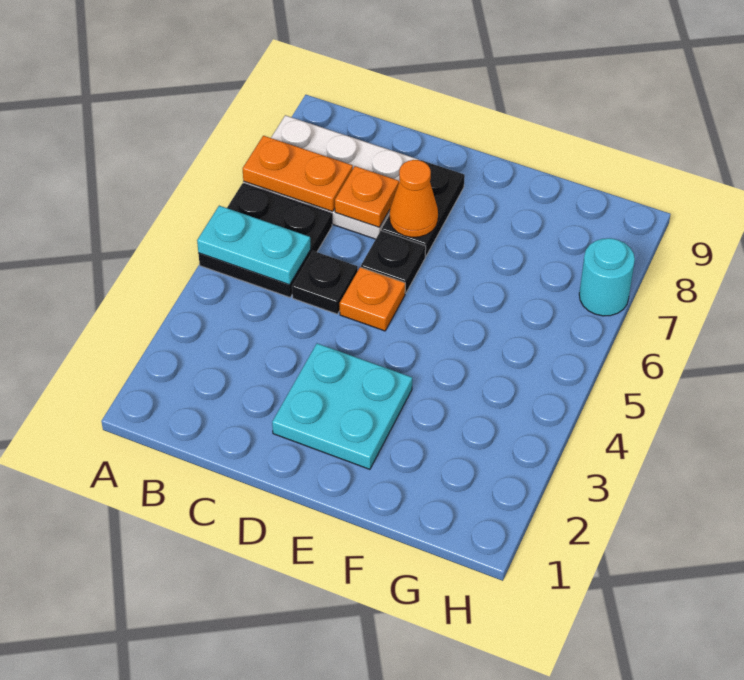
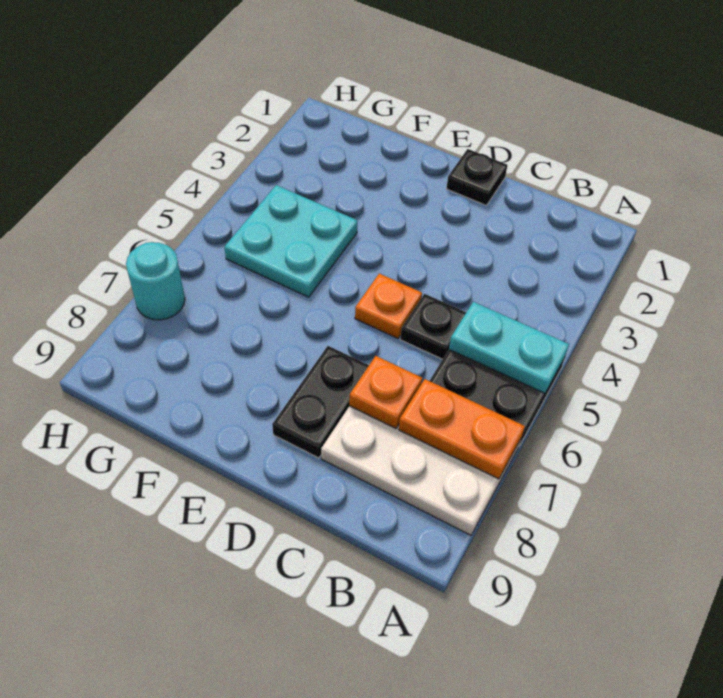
cyan plate D2:E3 level 1 -> cyan plate F4:G5 level 1
black plate D6 level 1 -> black plate D1 level 1
orange cone D7 level 2 -> none

